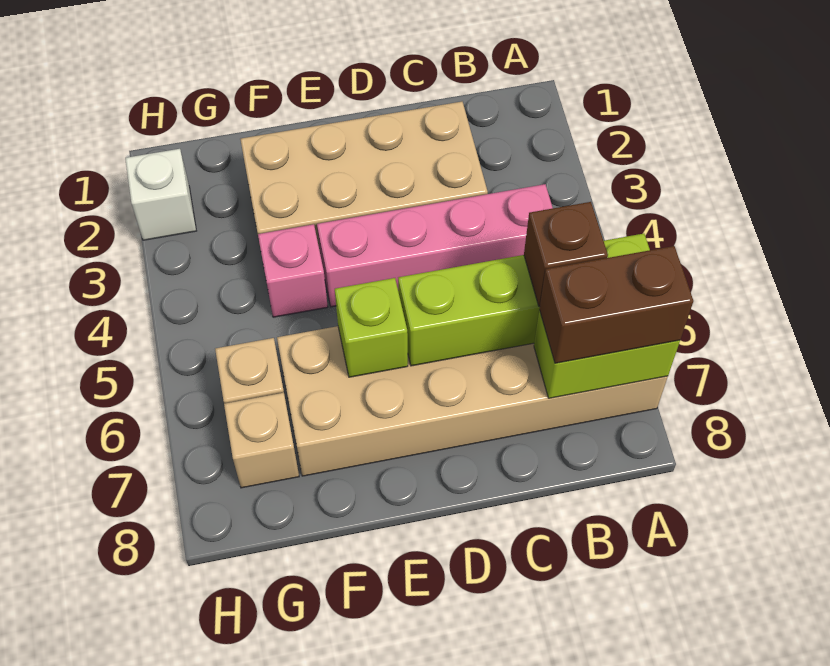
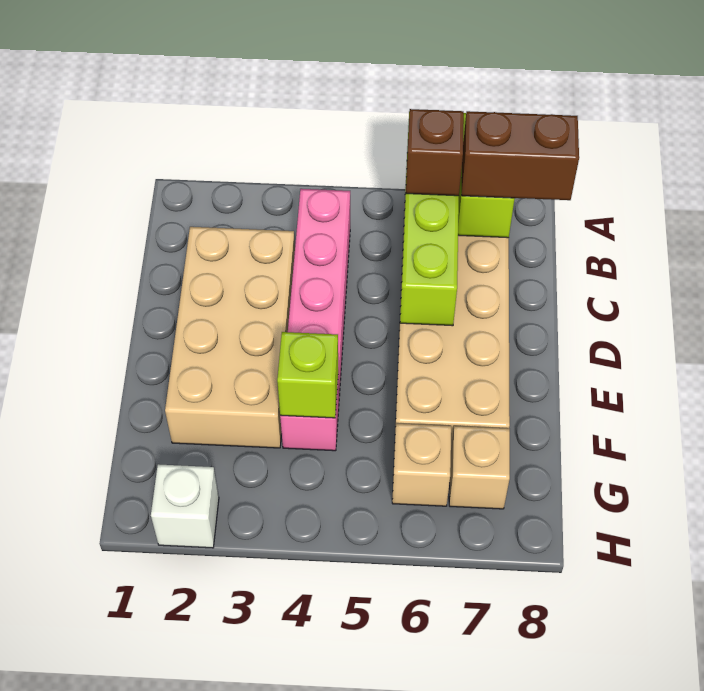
brown brick A7:B7 level 3 -> brown brick B7:B8 level 3
lime brick E6 level 2 -> lime brick F4 level 2

